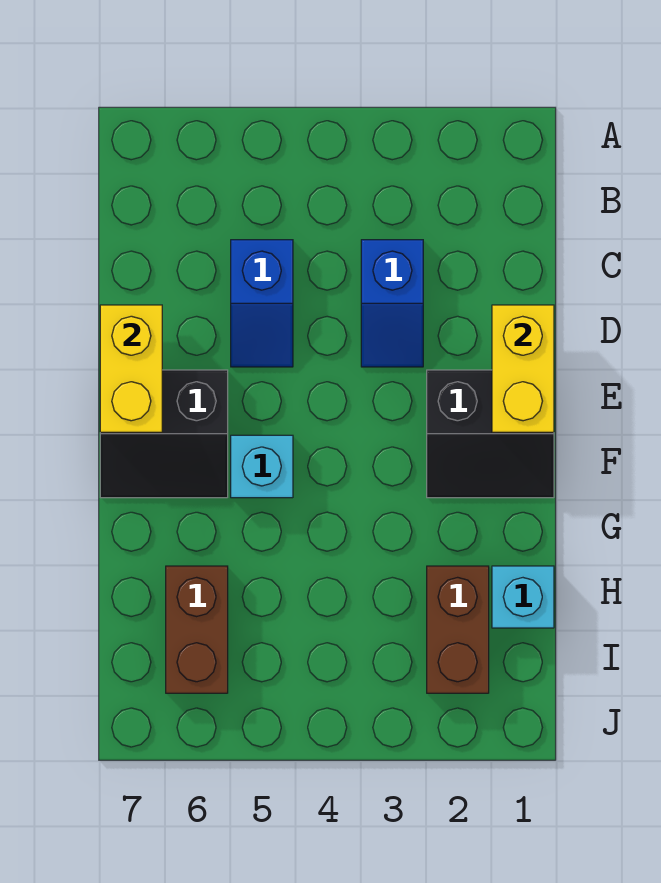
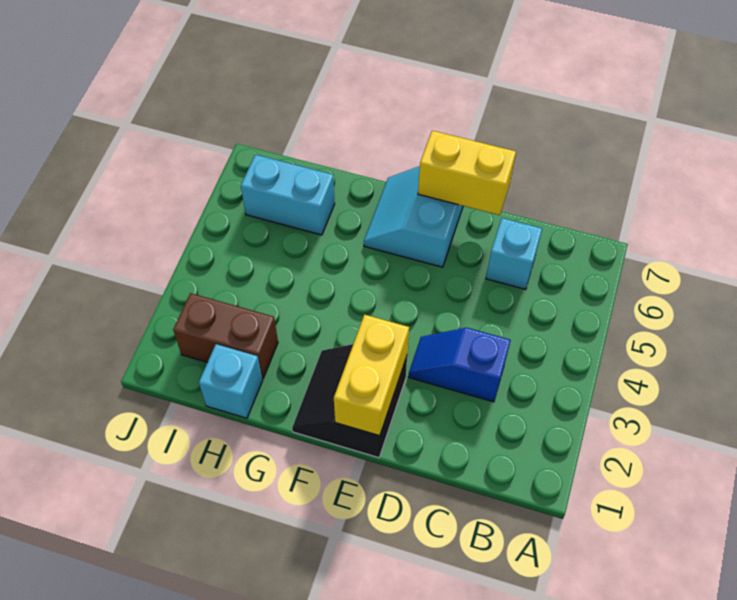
blue slope C5:D5 level 1 top C -> none
yellow brick D1:E1 level 2 -> yellow brick E1:E2 level 2
black slope E6:F7 level 1 top E -> cyan slope E6:F7 level 1 top E
cyan brick F5 level 1 -> cyan brick C6 level 1
brown brick H6:I6 level 1 -> cyan brick H6:I6 level 1

